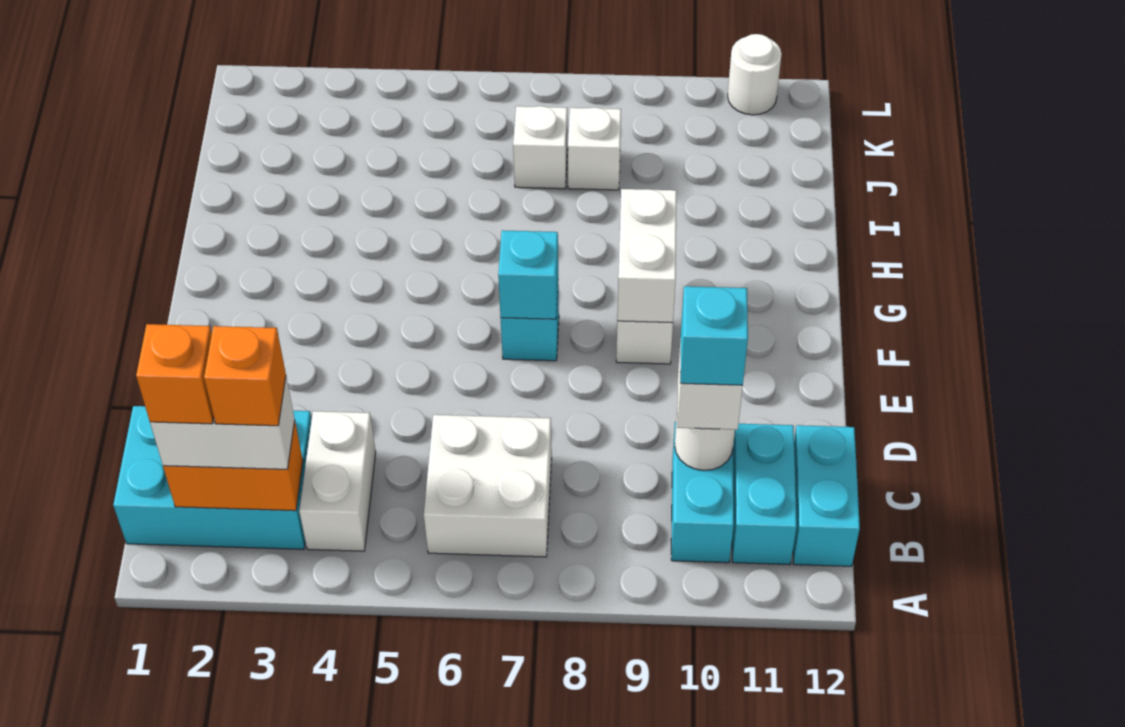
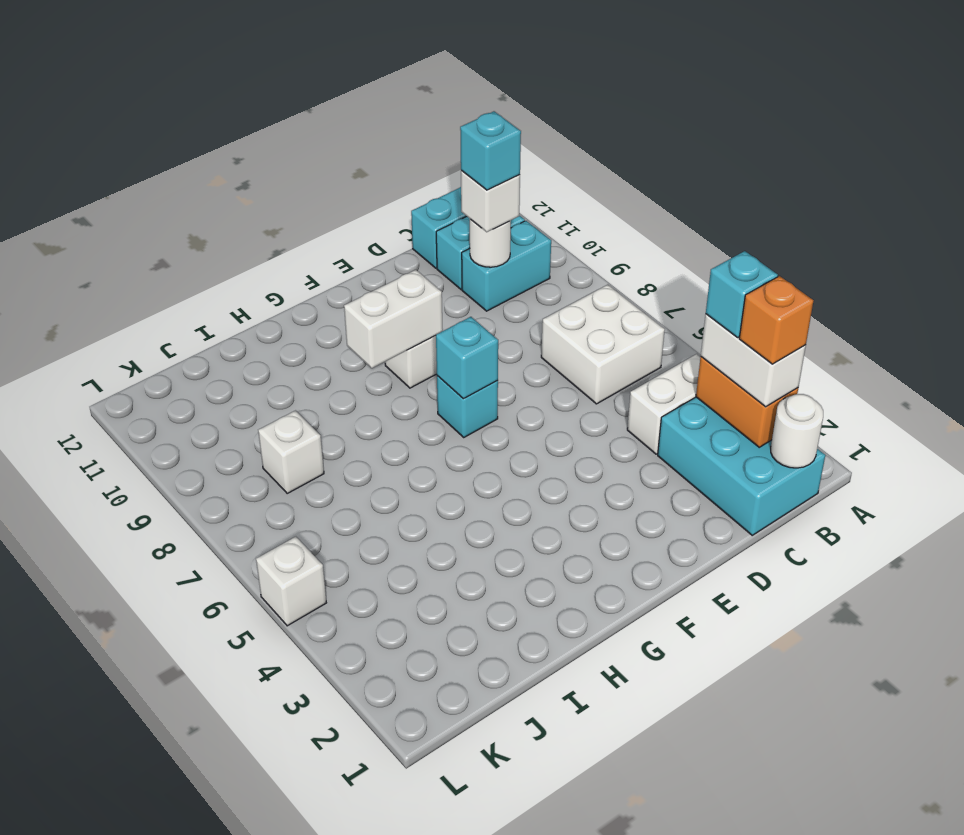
orange brick B3 level 4 -> cyan brick B3 level 4
white brick J7 level 1 -> white brick L5 level 1
white round brick L11 level 1 -> white round brick B1 level 2

